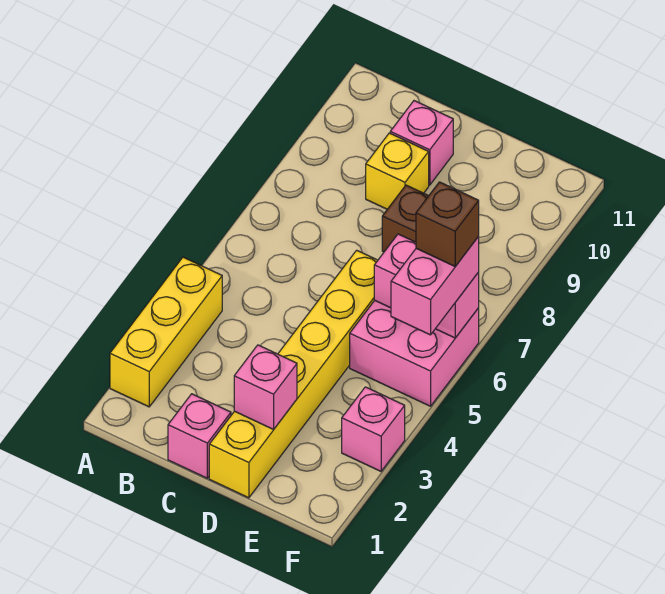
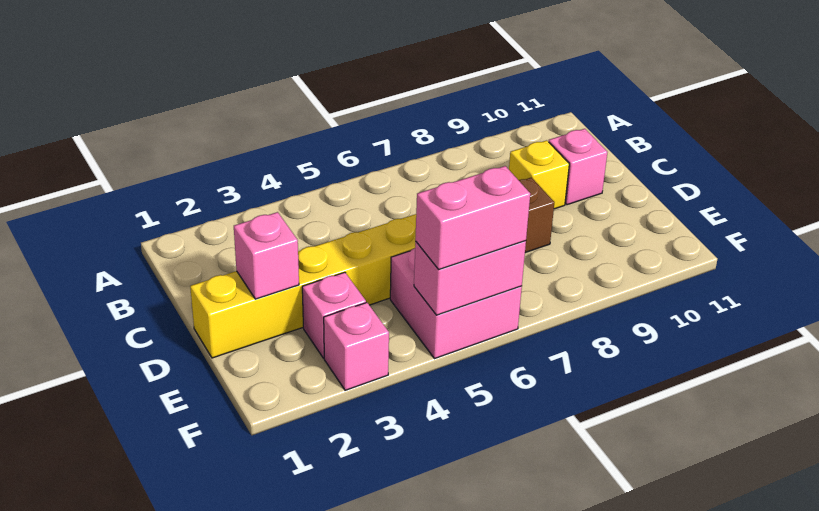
yellow brick A2:A4 level 1 -> none
pink brick C1 level 1 -> pink brick E3 level 1
pink brick E6:F6 level 2 -> pink brick F5:F6 level 2
brown brick F6 level 4 -> none

